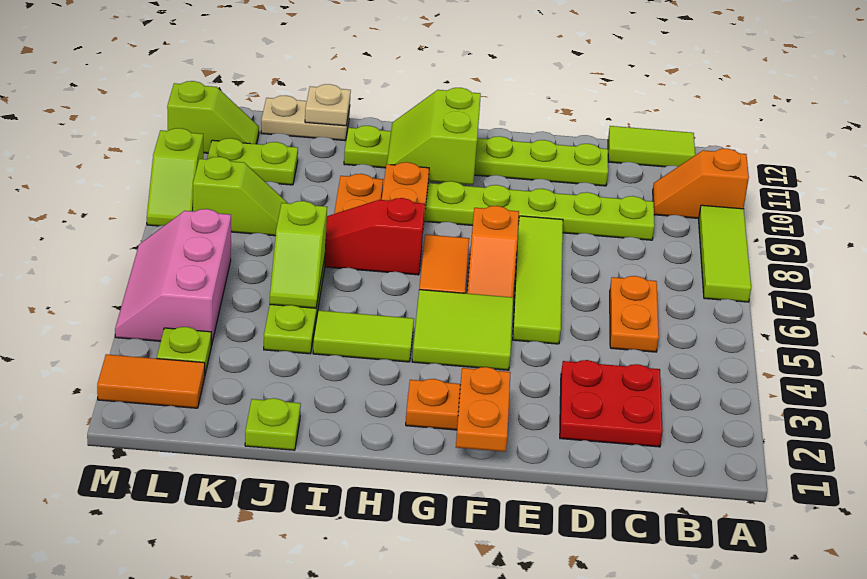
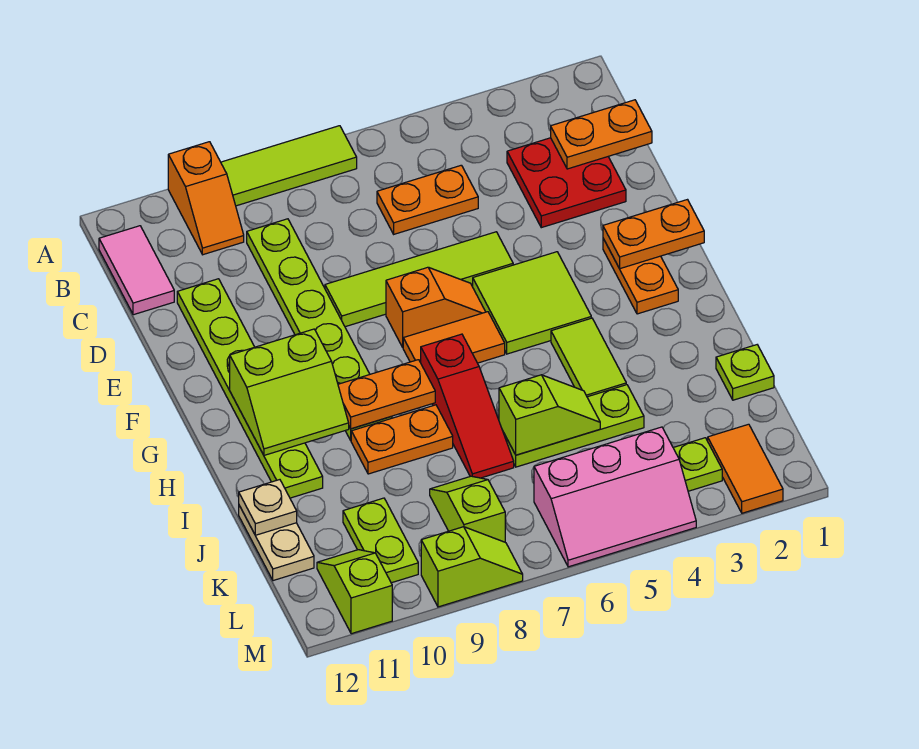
lime tile B12:C12 level 1 -> pink tile B12:C12 level 1
none -> orange plate C1:C2 level 2

